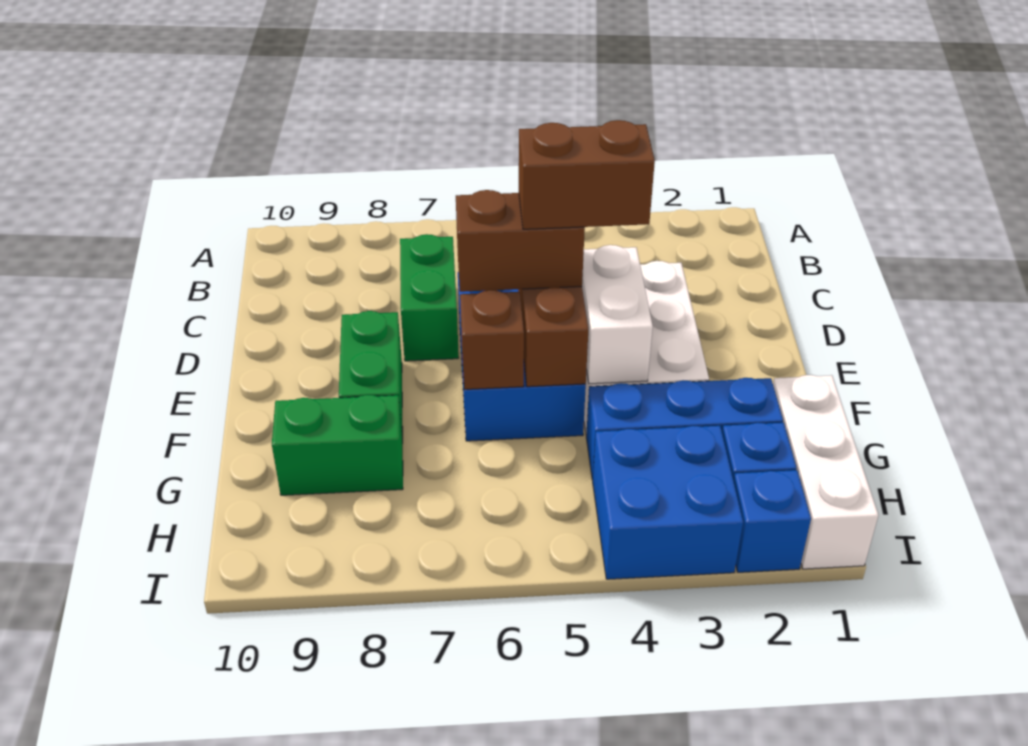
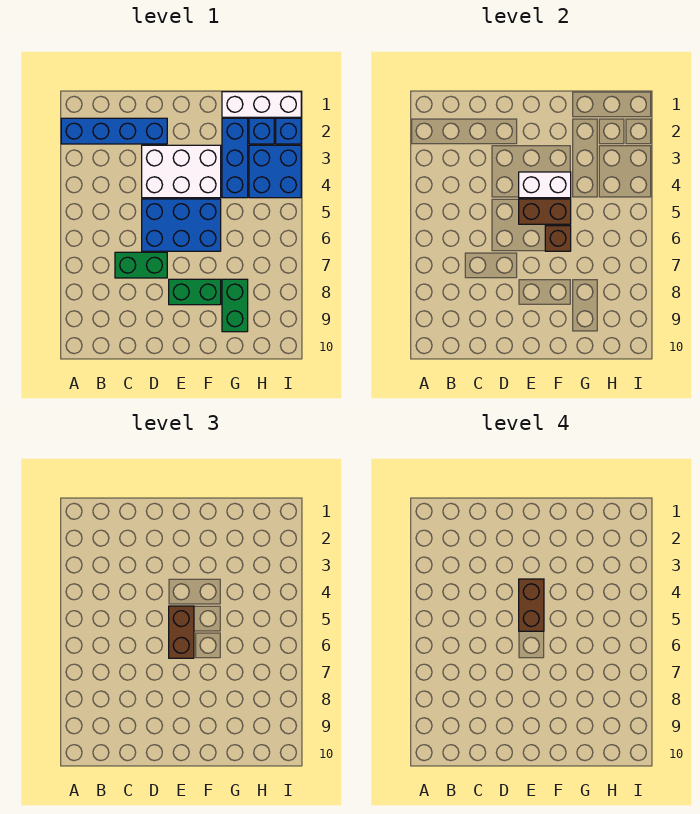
none -> blue brick A2:D2 level 1

